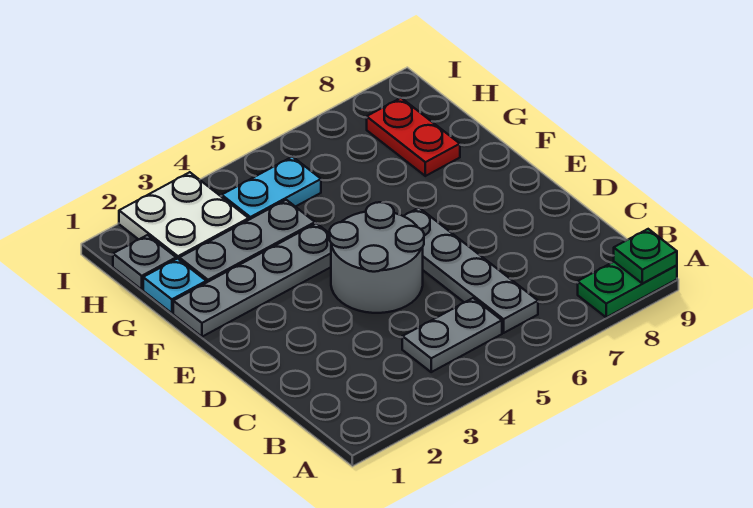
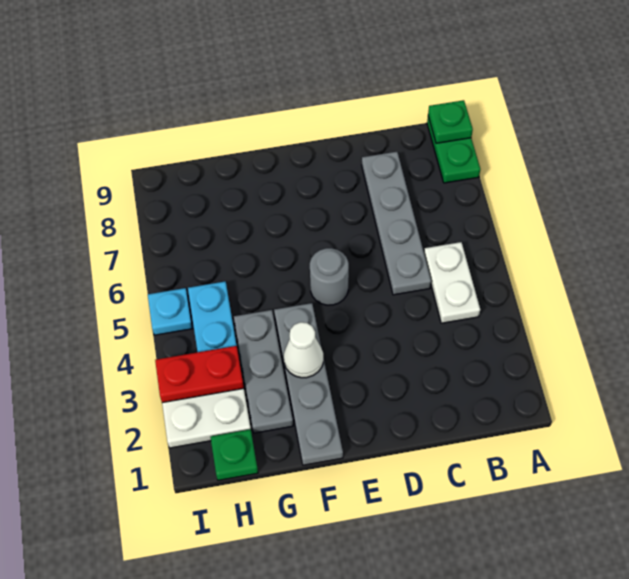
grey plate B4:B5 level 1 -> white plate B4:B5 level 1
grey plate B6:E6 level 1 -> grey plate C5:C8 level 1
grey round brick D4:E5 level 1 -> grey round brick E5 level 1
none -> white cone F3 level 2
cyan plate G1 level 1 -> cyan plate I5 level 1
red plate G8:H8 level 1 -> red plate H3:I3 level 2
grey plate H1 level 1 -> green plate H1 level 1

